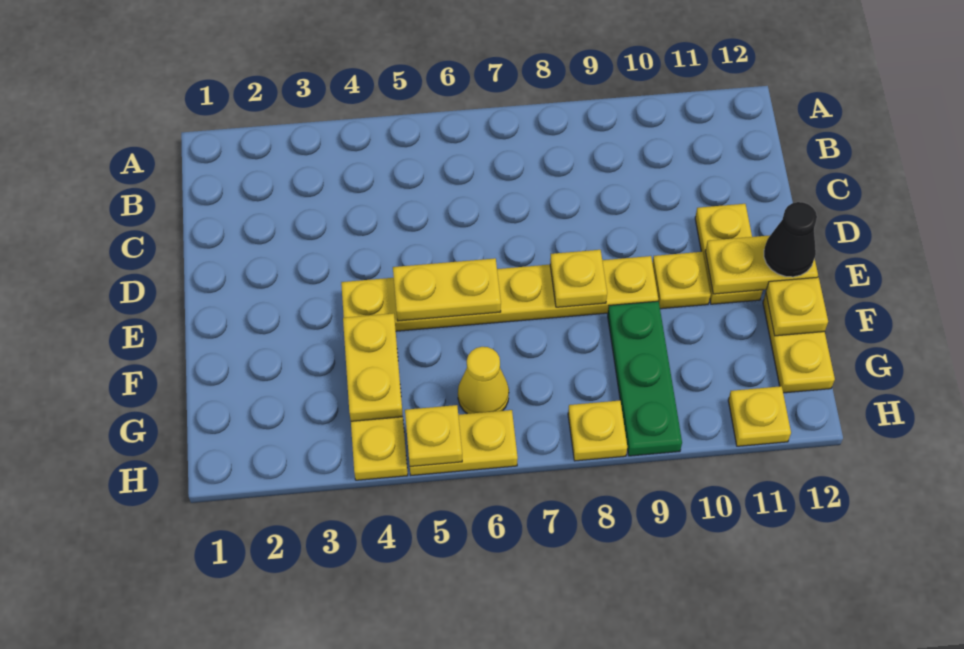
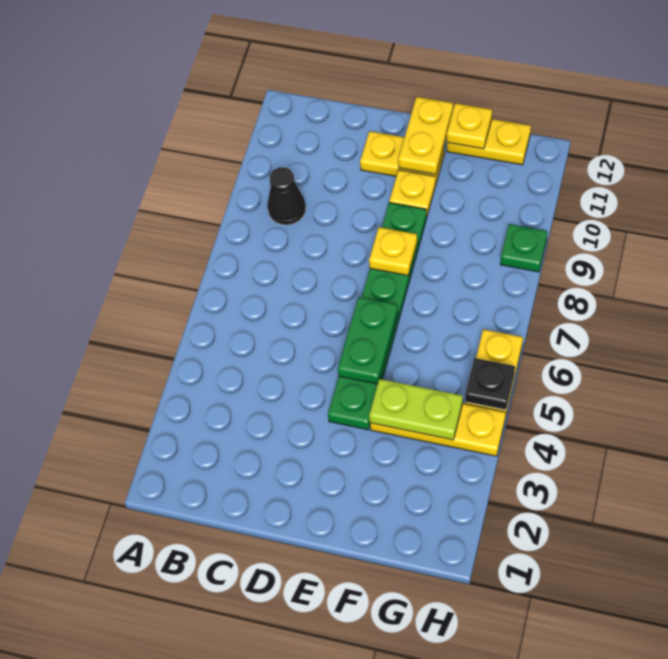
yellow plate E4:E9 level 1 -> green plate E4:E9 level 1
yellow plate E5:E6 level 2 -> green plate E5:E6 level 2
black cone E12 level 3 -> black cone B9 level 1
yellow plate F4:G4 level 2 -> lime plate F4:G4 level 2
green plate F9:H9 level 1 -> green plate H9 level 1
yellow cone G6 level 1 -> none
yellow plate H5 level 2 -> black plate H5 level 2
yellow plate H8 level 1 -> none
yellow plate H11 level 1 -> none

